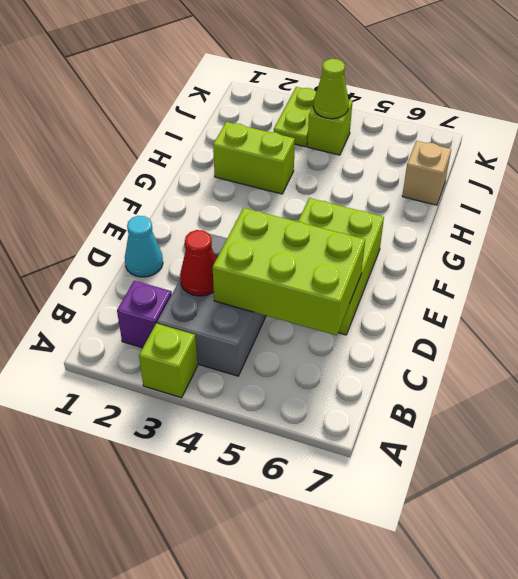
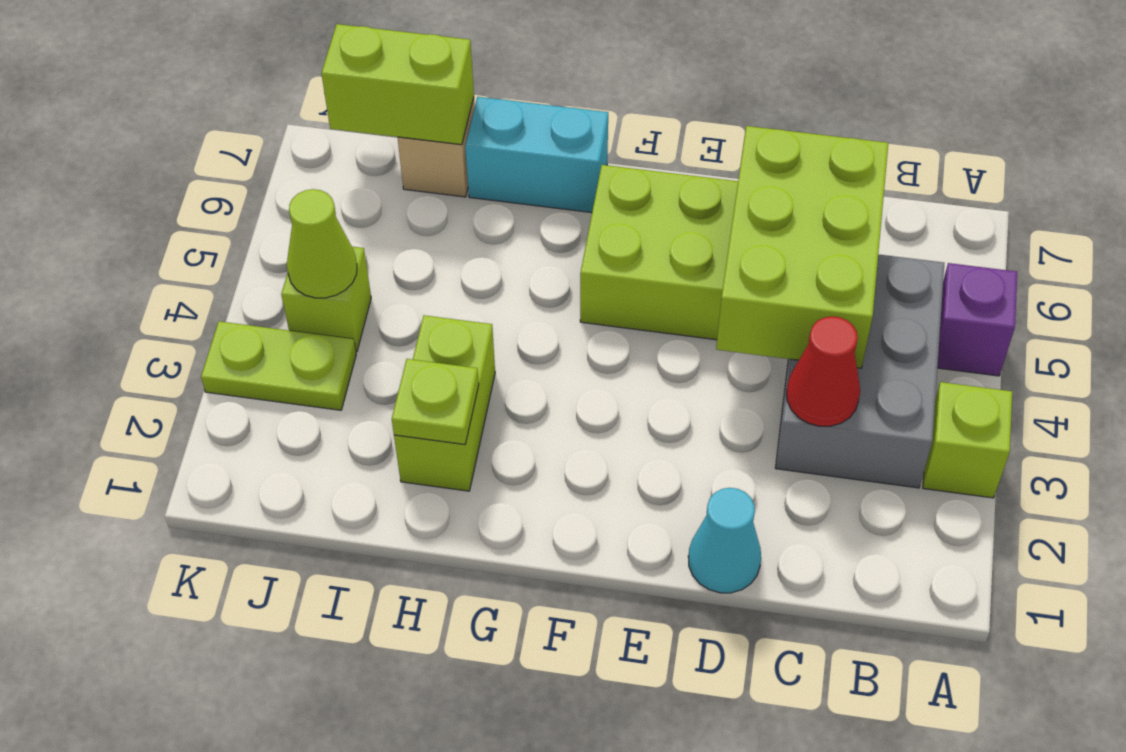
purple brick B2 level 1 -> purple brick A5 level 1
grey brick B3:D4 level 1 -> grey brick B3:C5 level 1
none -> cyan brick G7:H7 level 1
none -> lime plate H2 level 2
none -> lime brick I7:J7 level 2

